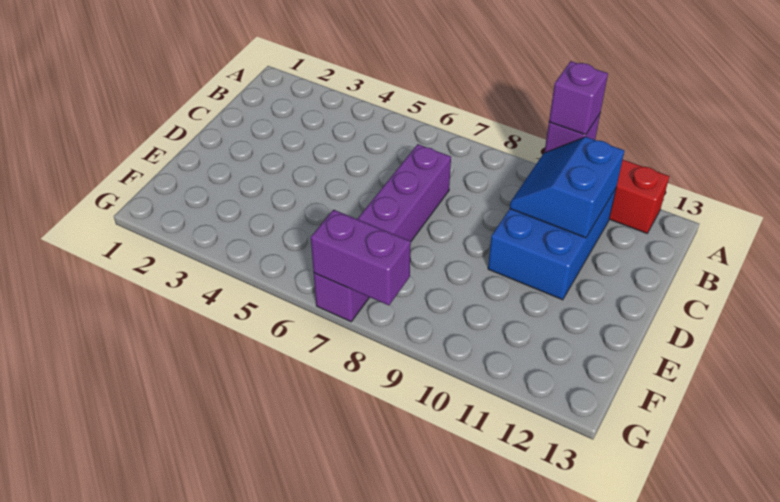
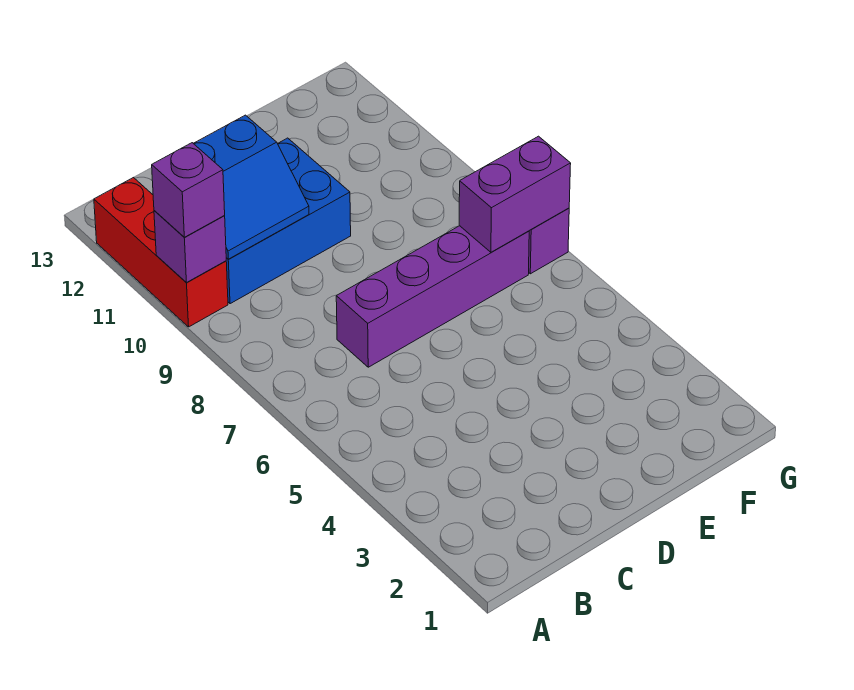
purple brick G7:G8 level 2 -> purple brick F7:G7 level 2

